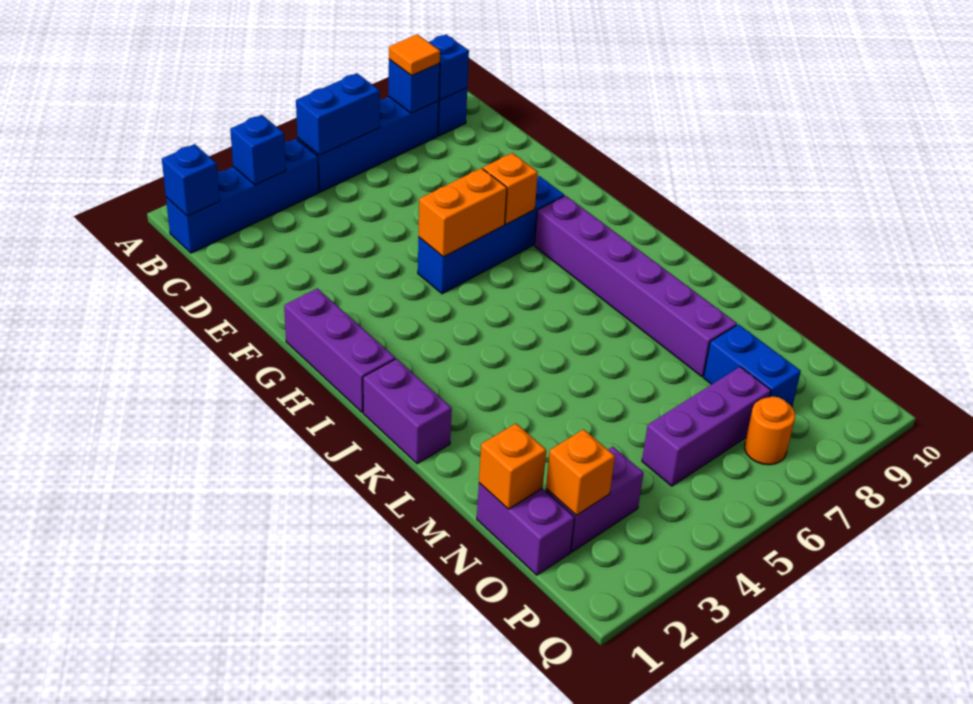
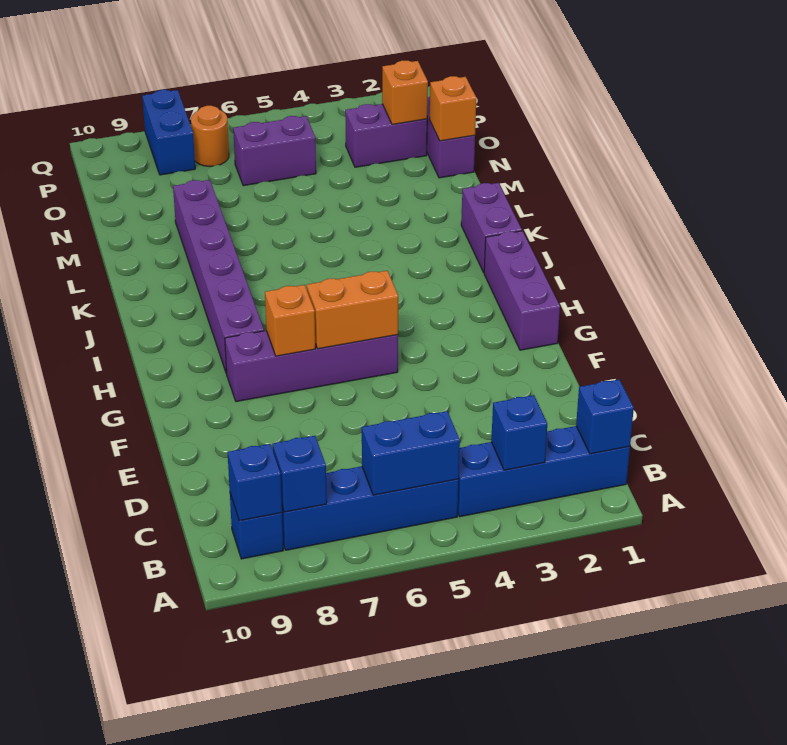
orange tile B8 level 3 -> none
blue brick G5:G8 level 1 -> purple brick G5:G8 level 1
blue brick N8:O8 level 1 -> blue brick P8:Q8 level 1
purple brick O5:O7 level 1 -> purple brick O5:O6 level 1

